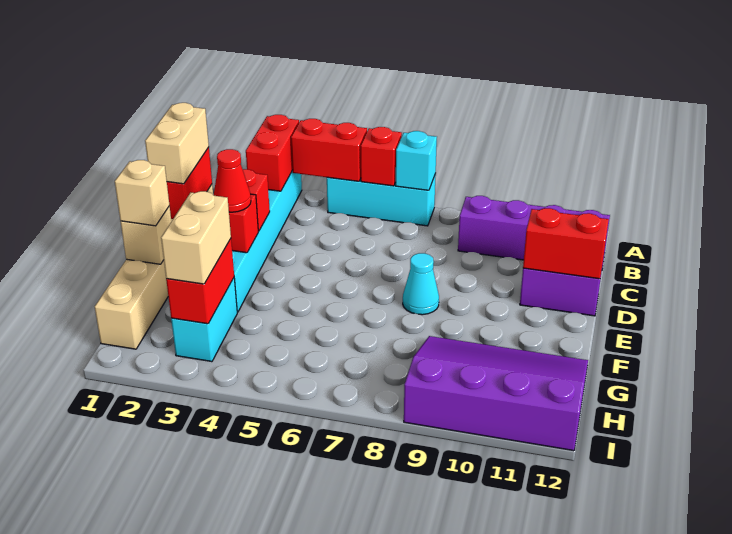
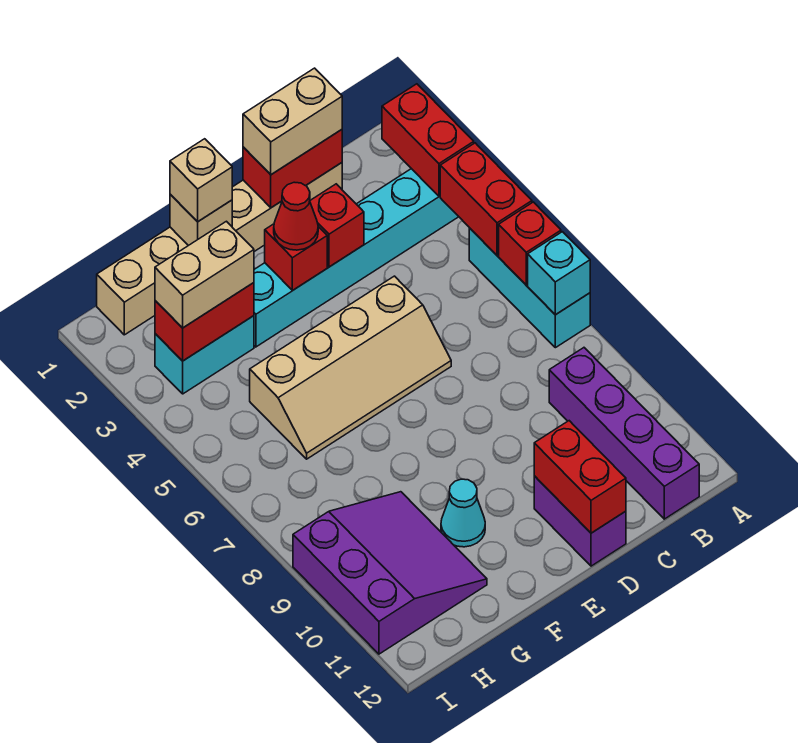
red brick A3:B3 level 2 -> red brick A2:A3 level 2
none -> tan slope D5:G6 level 1 top 5
cyan cone E8 level 1 -> cyan cone F10 level 1
purple slope G9:I12 level 1 top I -> purple slope G9:I11 level 1 top I

